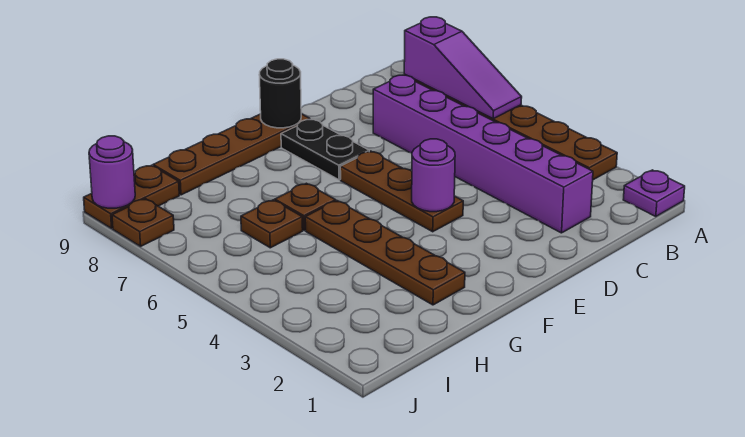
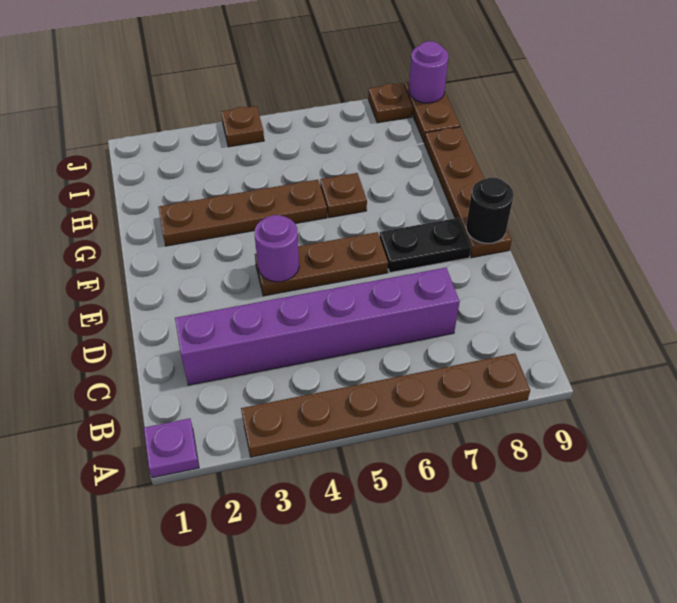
purple slope A6:A8 level 2 top 8 -> none
brown plate H6 level 1 -> brown plate J4 level 1

